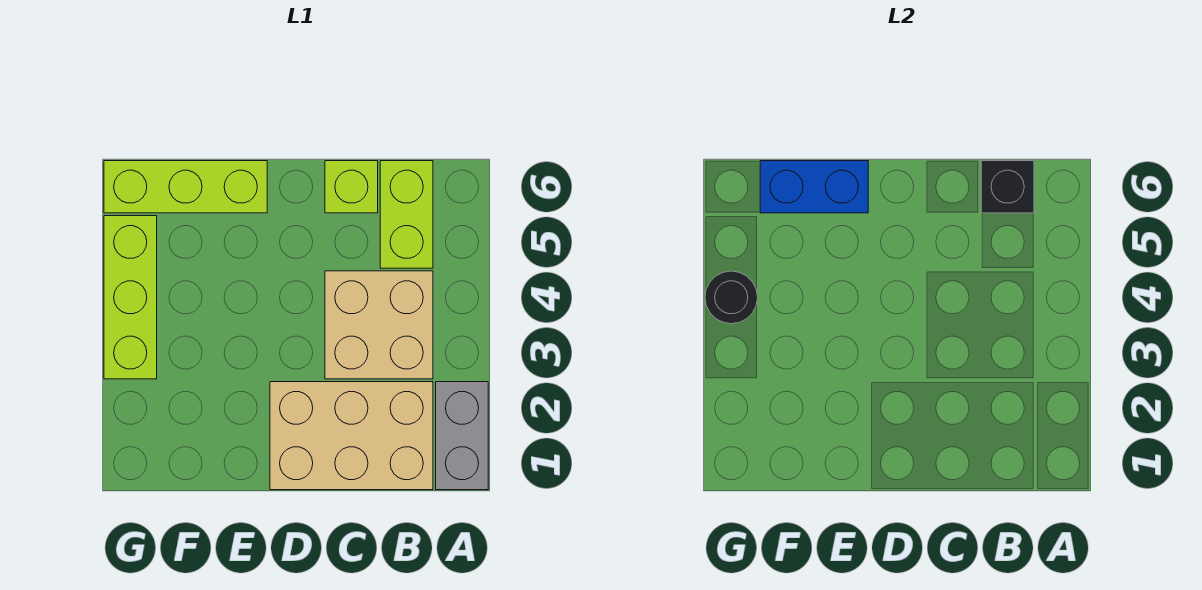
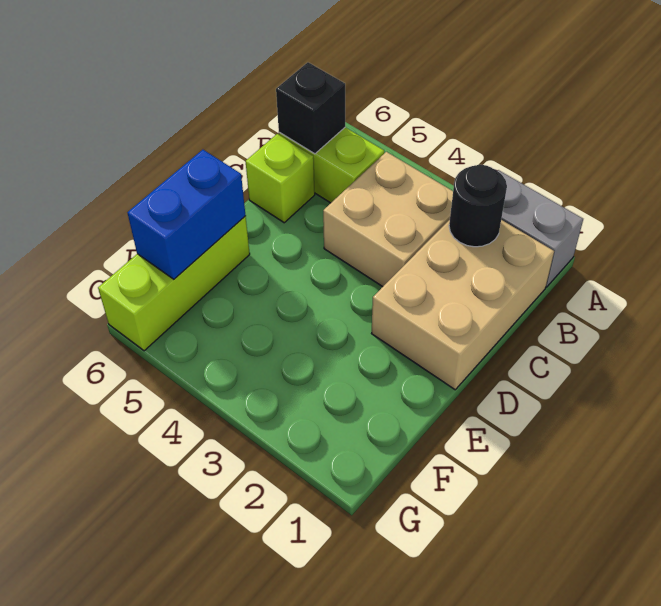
lime brick G3:G5 level 1 -> none
black round brick G4 level 2 -> black round brick B2 level 2

